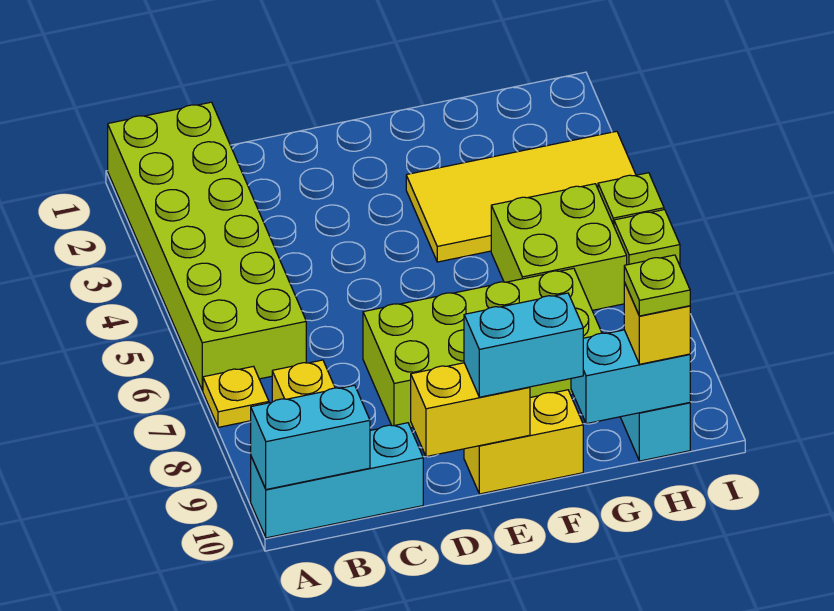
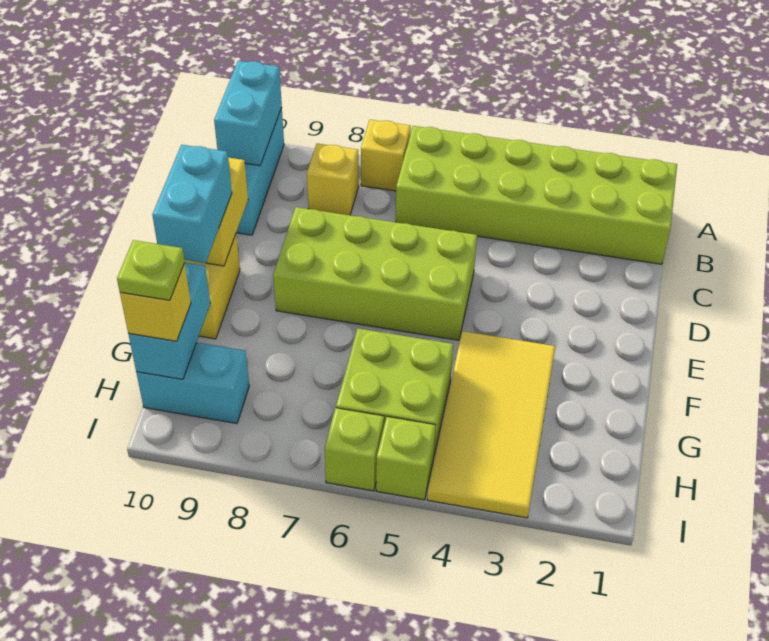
yellow plate A7 level 1 -> yellow brick A7 level 1
lime brick D7:G8 level 1 -> lime brick D5:E8 level 1

